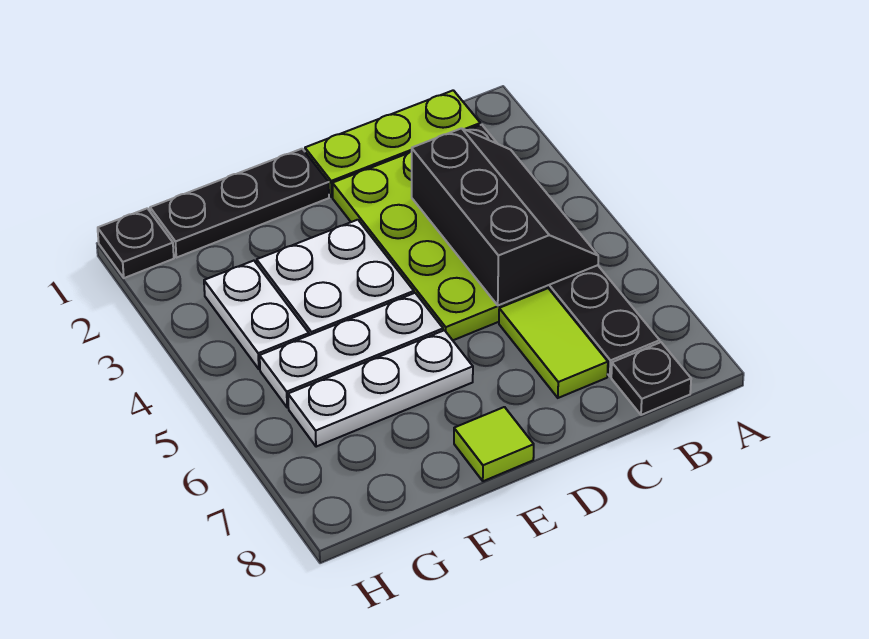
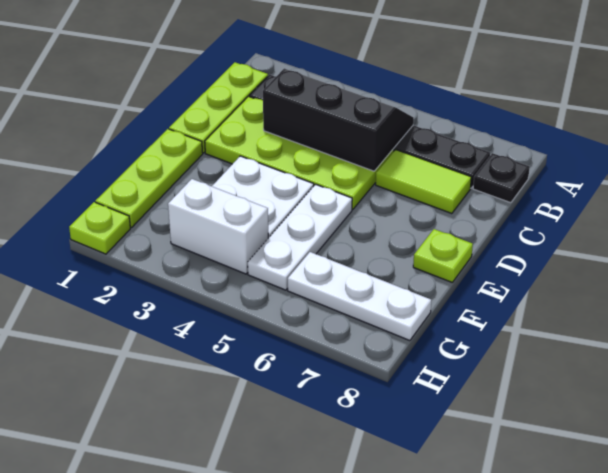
black plate E1:G1 level 1 -> lime plate E1:G1 level 1
white plate E6:G6 level 1 -> white plate G6:G8 level 1
lime tile E8 level 1 -> lime plate E8 level 1
white plate G3:G4 level 1 -> white brick G3:G4 level 1
black plate H1 level 1 -> lime plate H1 level 1

